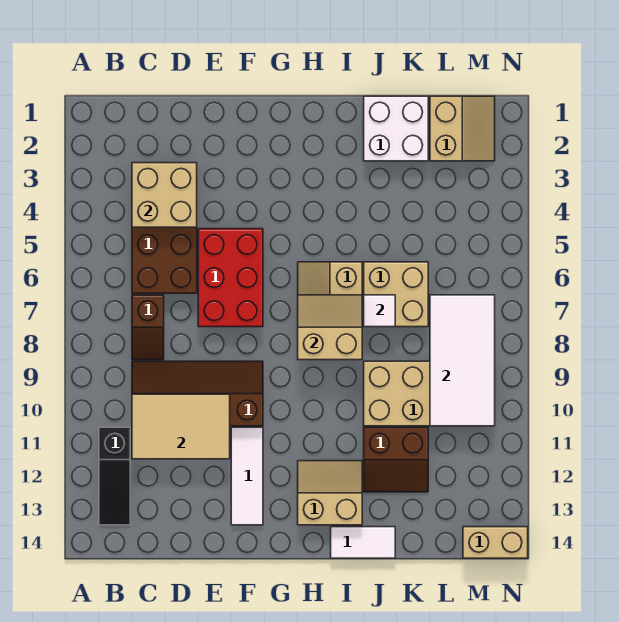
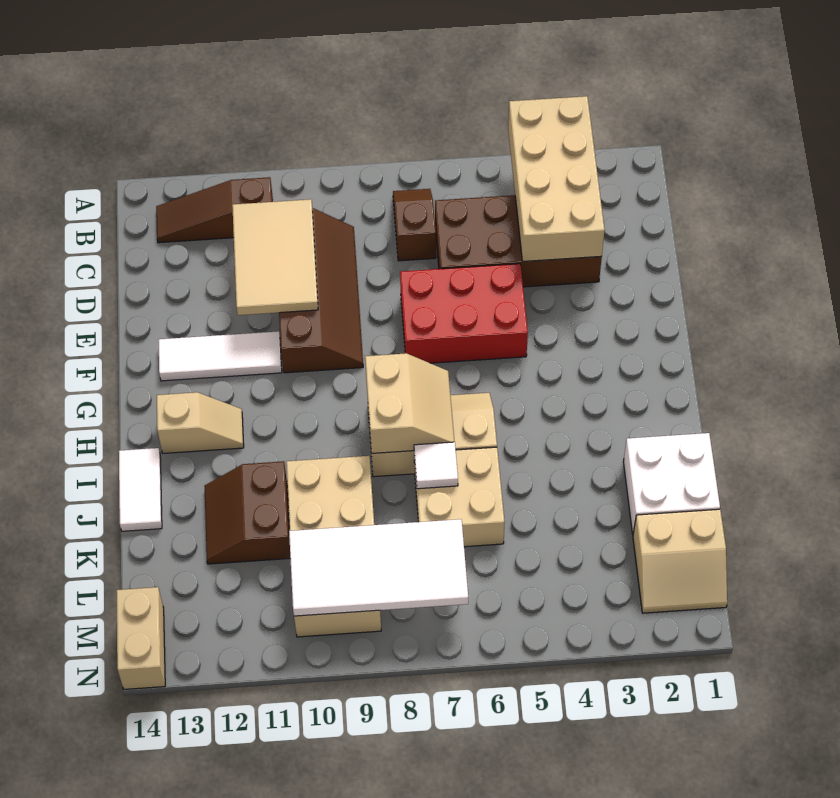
black slope B11:B13 level 1 top 11 -> brown slope B11:B13 level 1 top 11
tan brick C3:D4 level 2 -> tan brick A3:D4 level 2
brown slope C7:C8 level 1 top 7 -> brown slope B7:C7 level 1 top C
tan slope H12:I13 level 1 top 13 -> tan slope H12:H13 level 1 top 13

